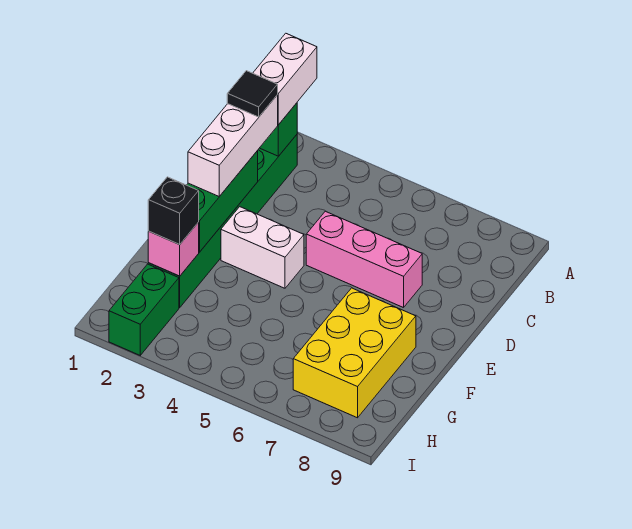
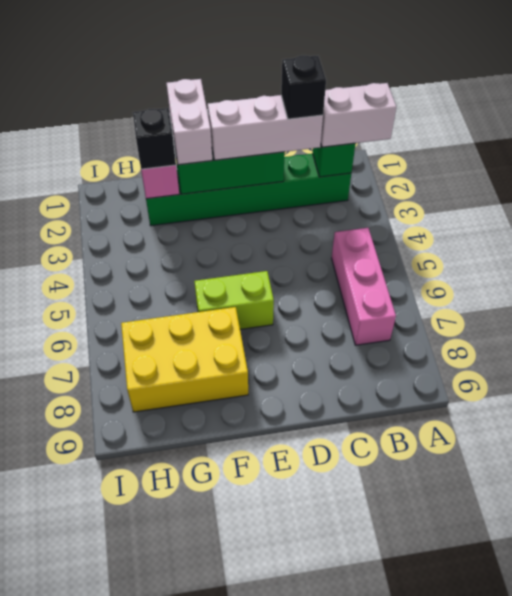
black tile C2 level 4 -> black brick C2 level 4
pink brick D5:D7 level 1 -> pink brick B5:B7 level 1
white brick E3:E4 level 1 -> white brick F1:F2 level 3
none -> lime brick E6:F6 level 1
green brick H2:I2 level 1 -> none

